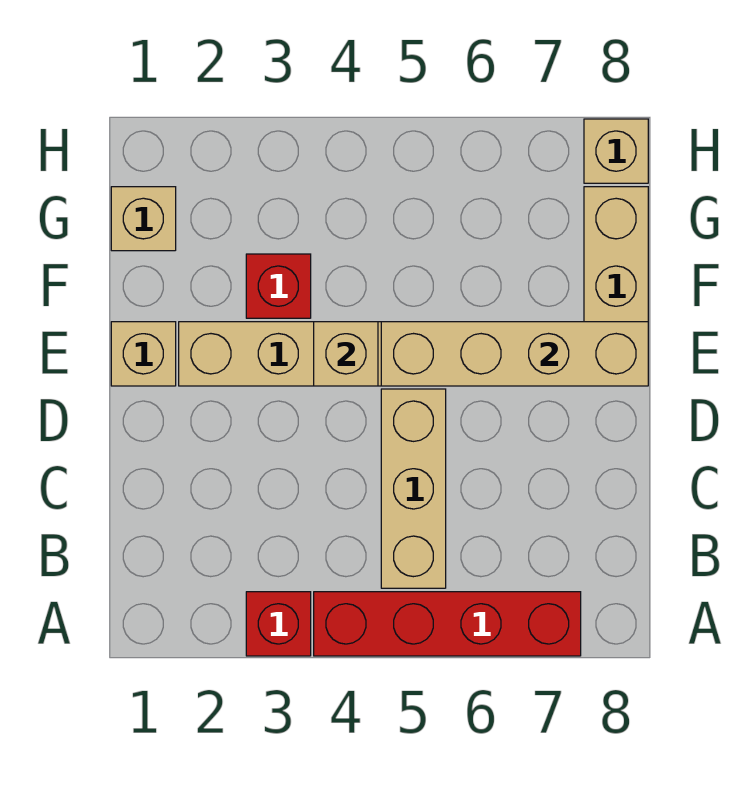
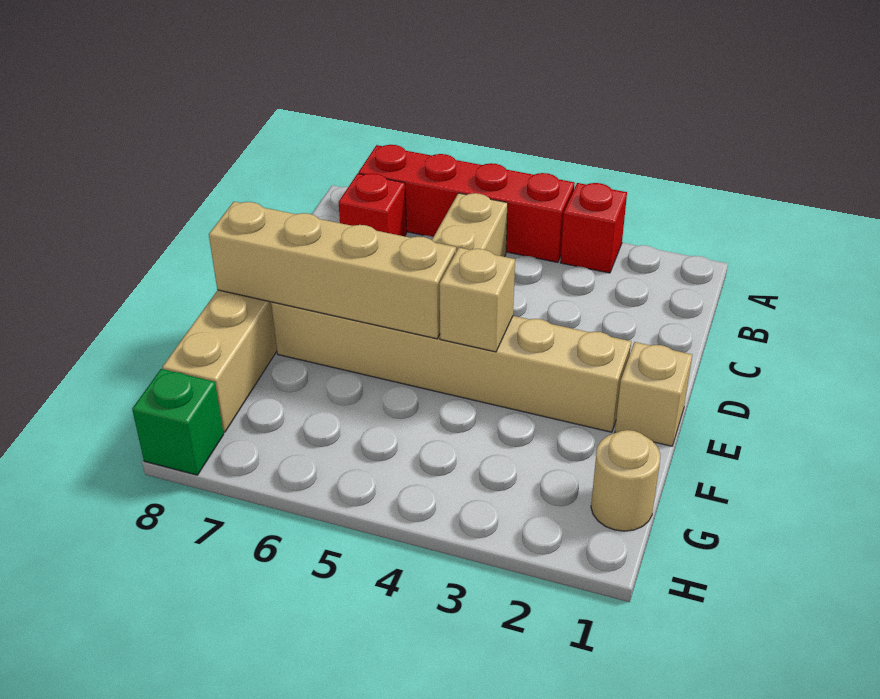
red brick F3 level 1 -> red brick B7 level 1
tan brick G1 level 1 -> tan round brick G1 level 1
tan brick H8 level 1 -> green brick H8 level 1

